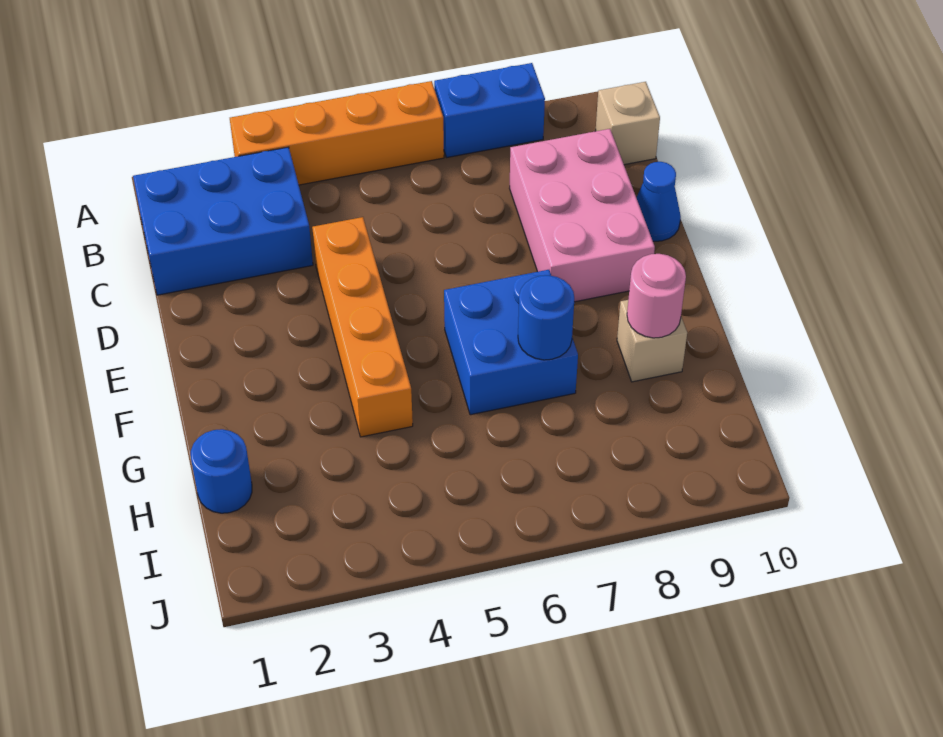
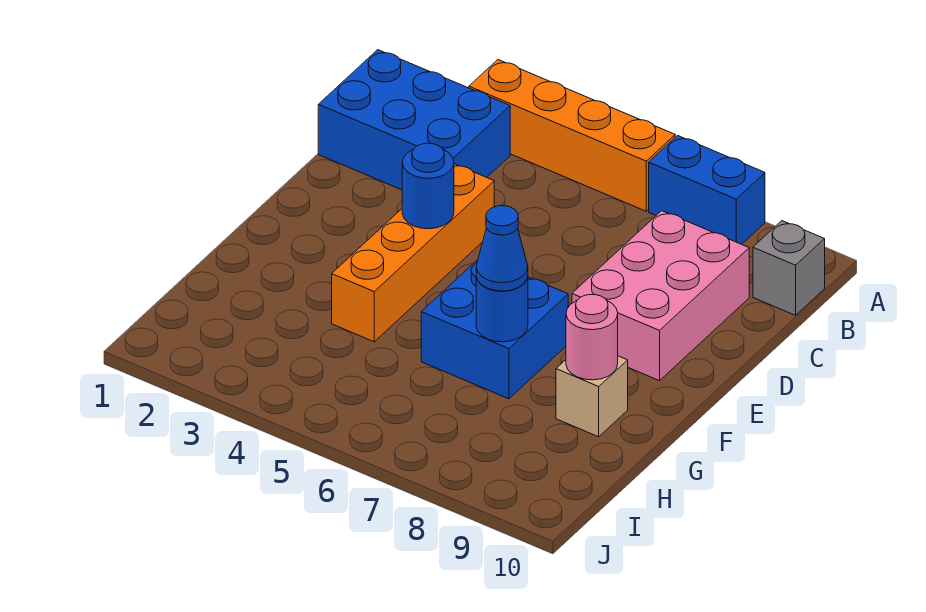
tan brick B10 level 1 -> grey brick B10 level 1
blue cone D10 level 1 -> blue cone G7 level 3
blue round brick H1 level 1 -> blue round brick E4 level 2

